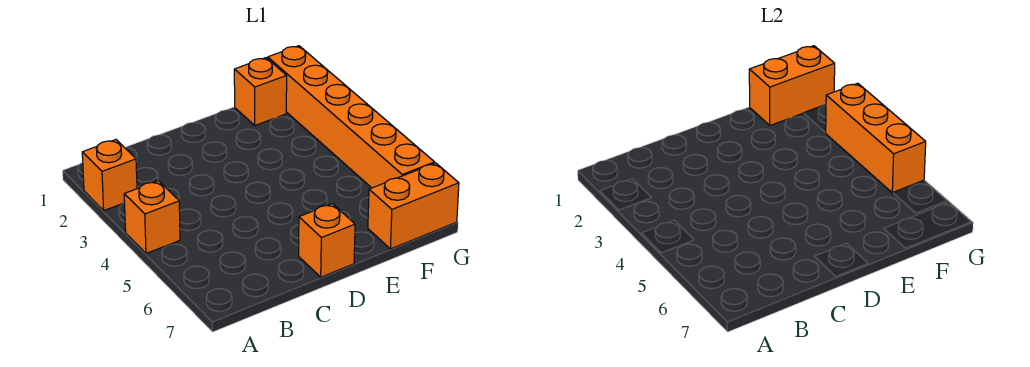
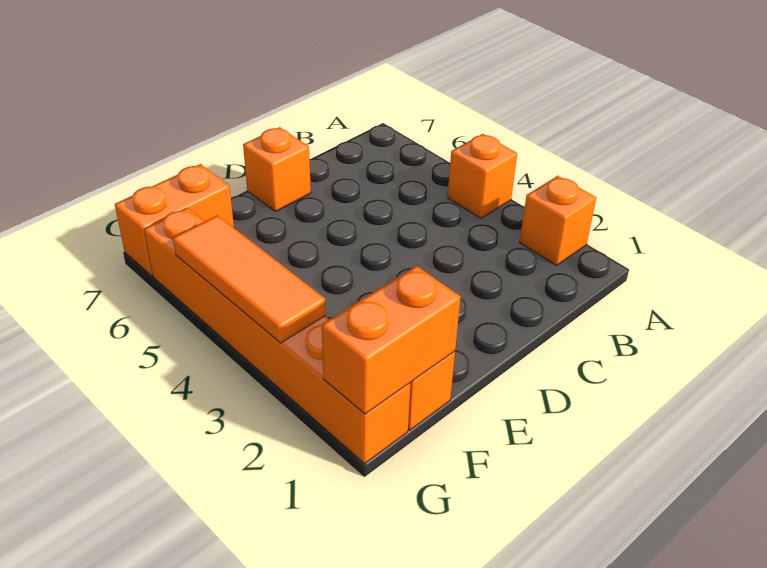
orange brick G3:G5 level 2 -> orange tile G3:G5 level 2

